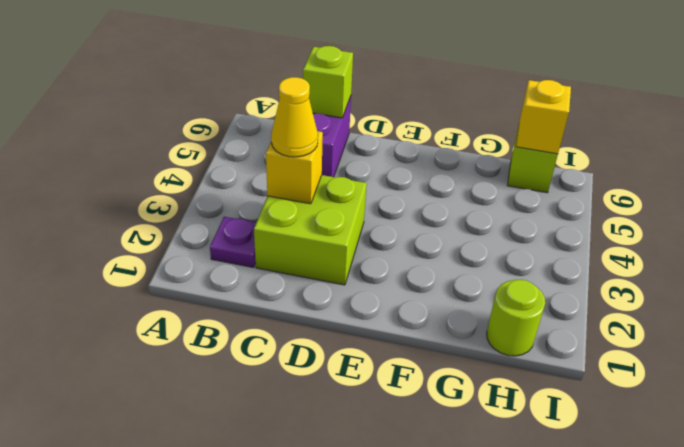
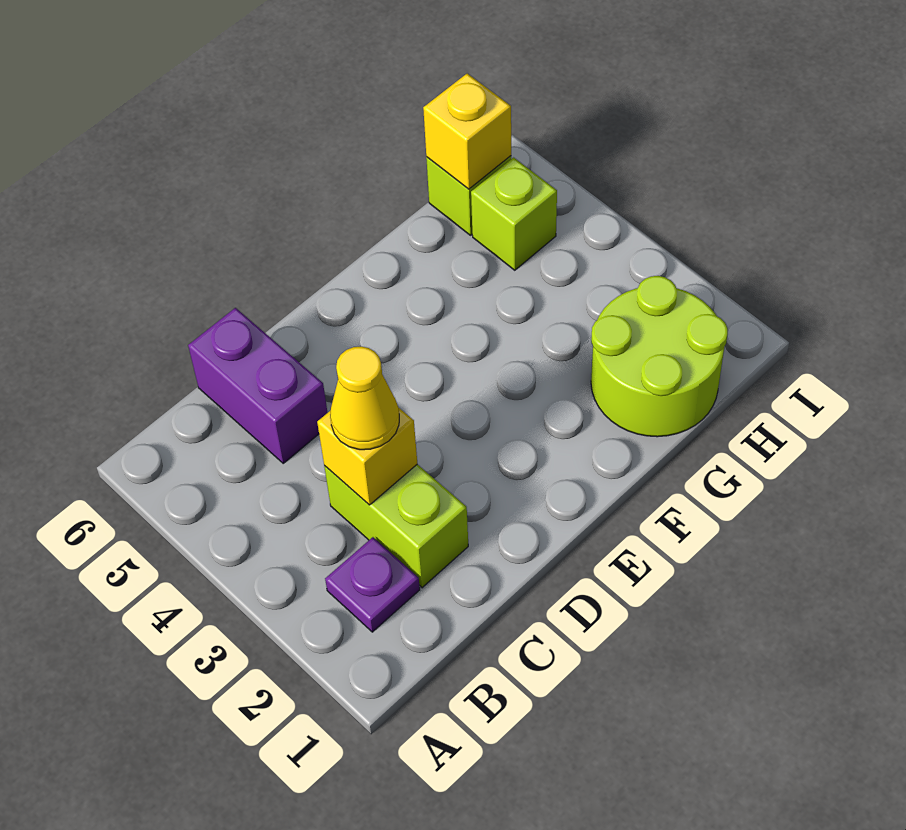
lime brick C2:D3 level 1 -> lime brick C2:C3 level 1
lime brick C6 level 2 -> lime brick H5 level 1
lime round brick H1 level 1 -> lime round brick G1:H2 level 1

